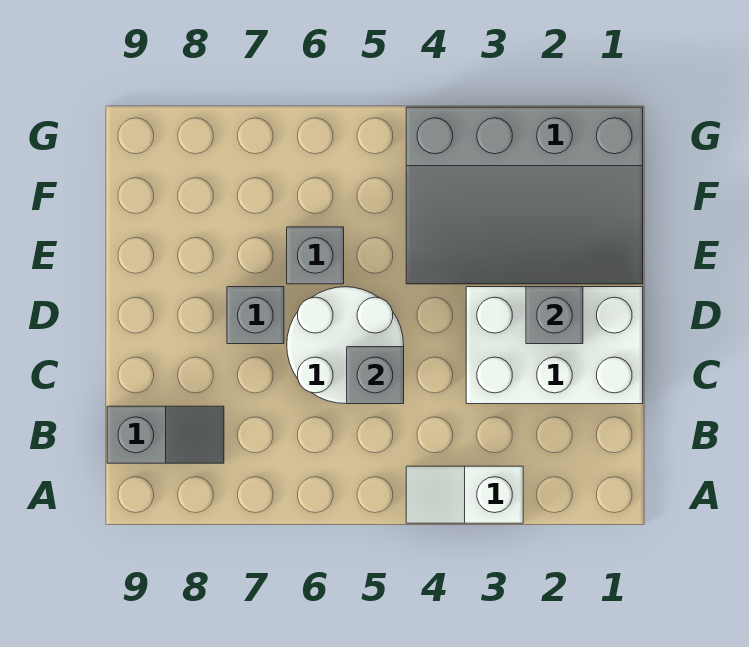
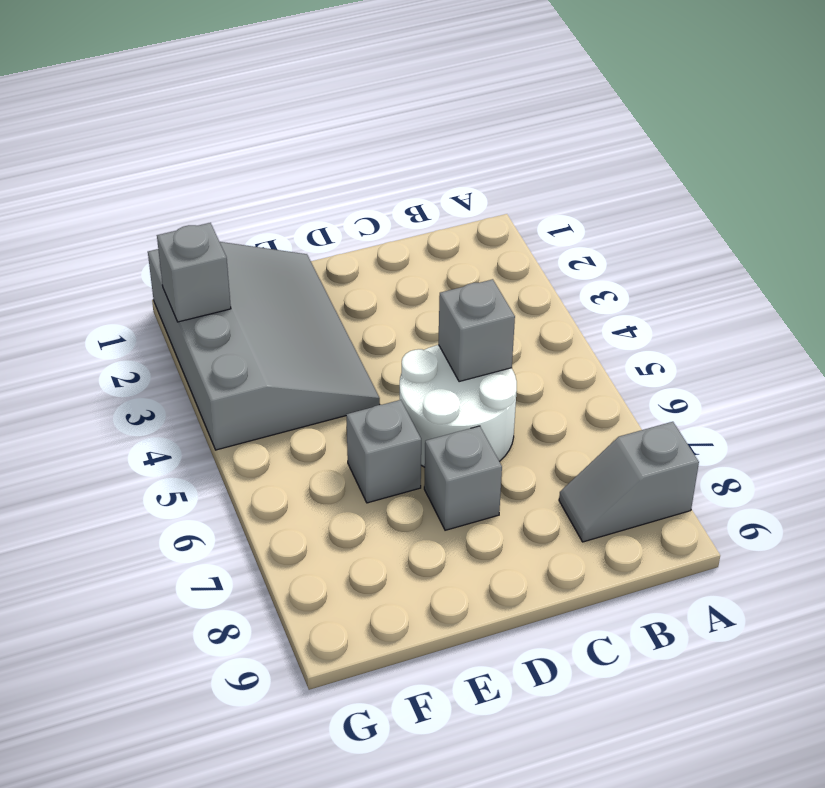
white slope A3:A4 level 1 top 3 -> none
grey slope B8:B9 level 1 top 9 -> grey slope A8:B8 level 1 top A
white brick C1:D3 level 1 -> none
grey brick D2 level 2 -> grey brick G2 level 2

